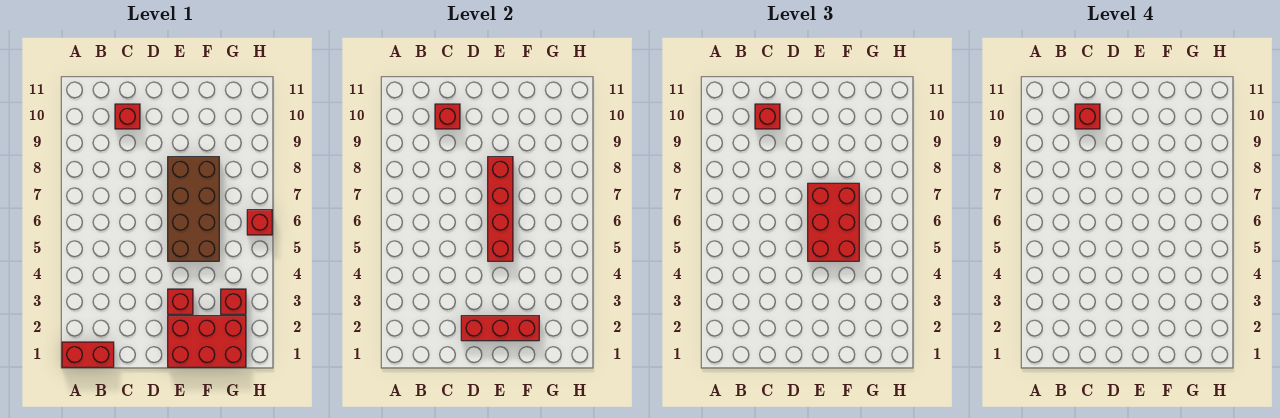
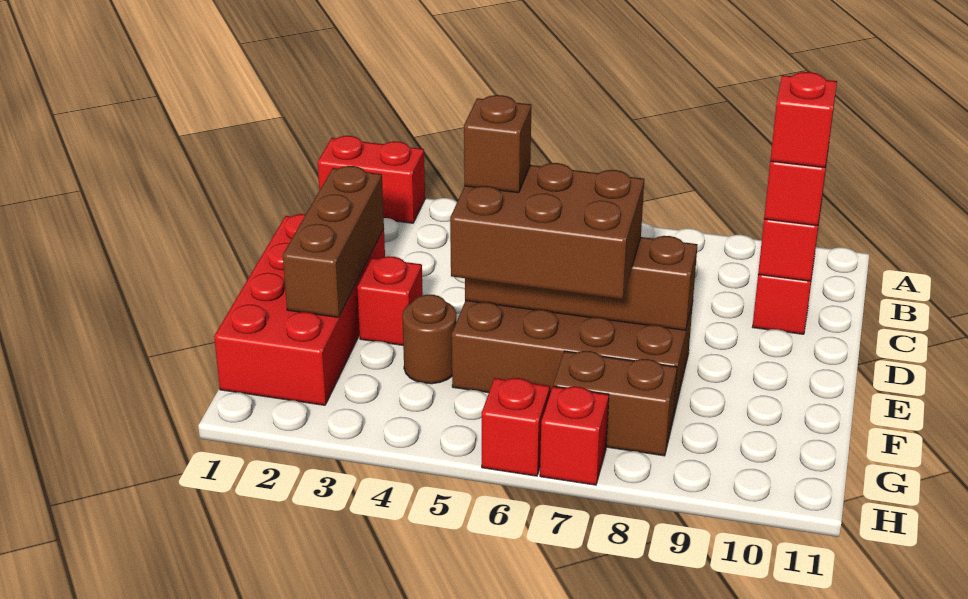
red brick A1:B1 level 1 -> red brick A1:A2 level 1
red brick D2:F2 level 2 -> brown brick D2:F2 level 2
red brick E1:G2 level 1 -> red brick D1:G2 level 1
red brick E5:E8 level 2 -> brown brick E5:E8 level 2
red brick E5:F7 level 3 -> brown brick E5:F7 level 3
none -> brown brick E5 level 4
none -> brown round brick F4 level 1
red brick G3 level 1 -> red brick H7 level 1
none -> brown brick G7:G8 level 1

